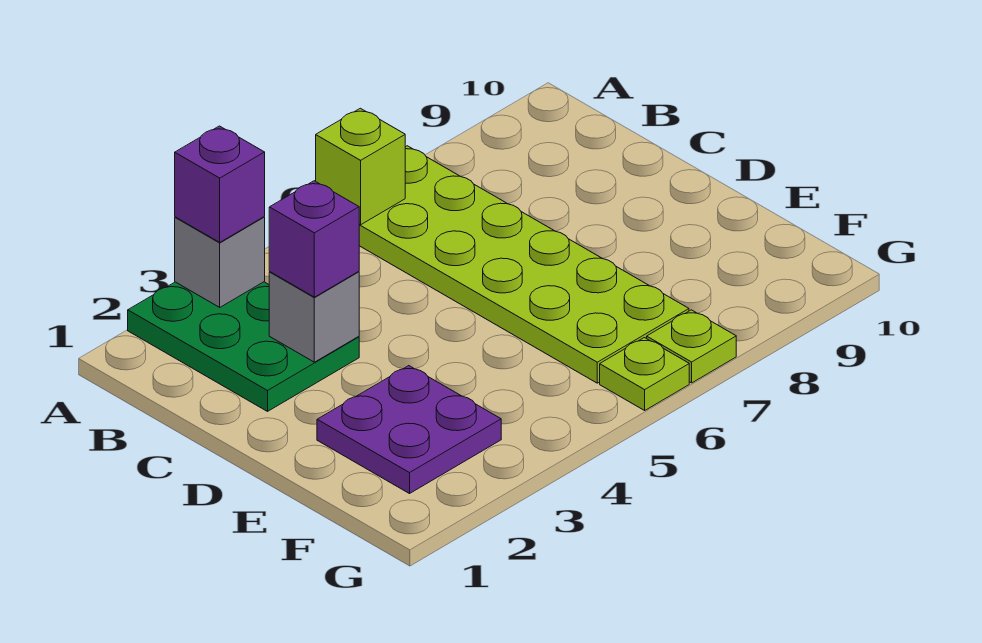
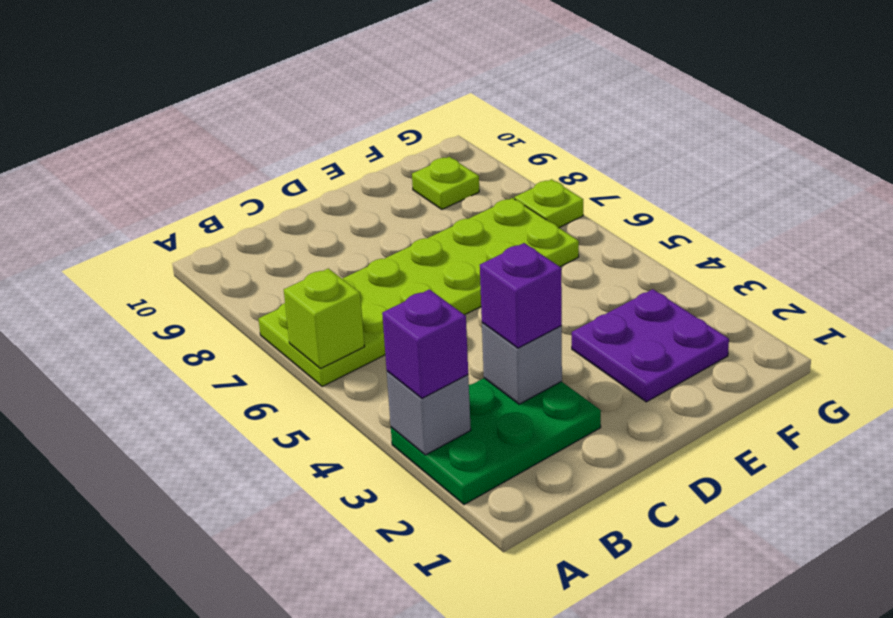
lime plate G6 level 1 -> lime plate F9 level 1

